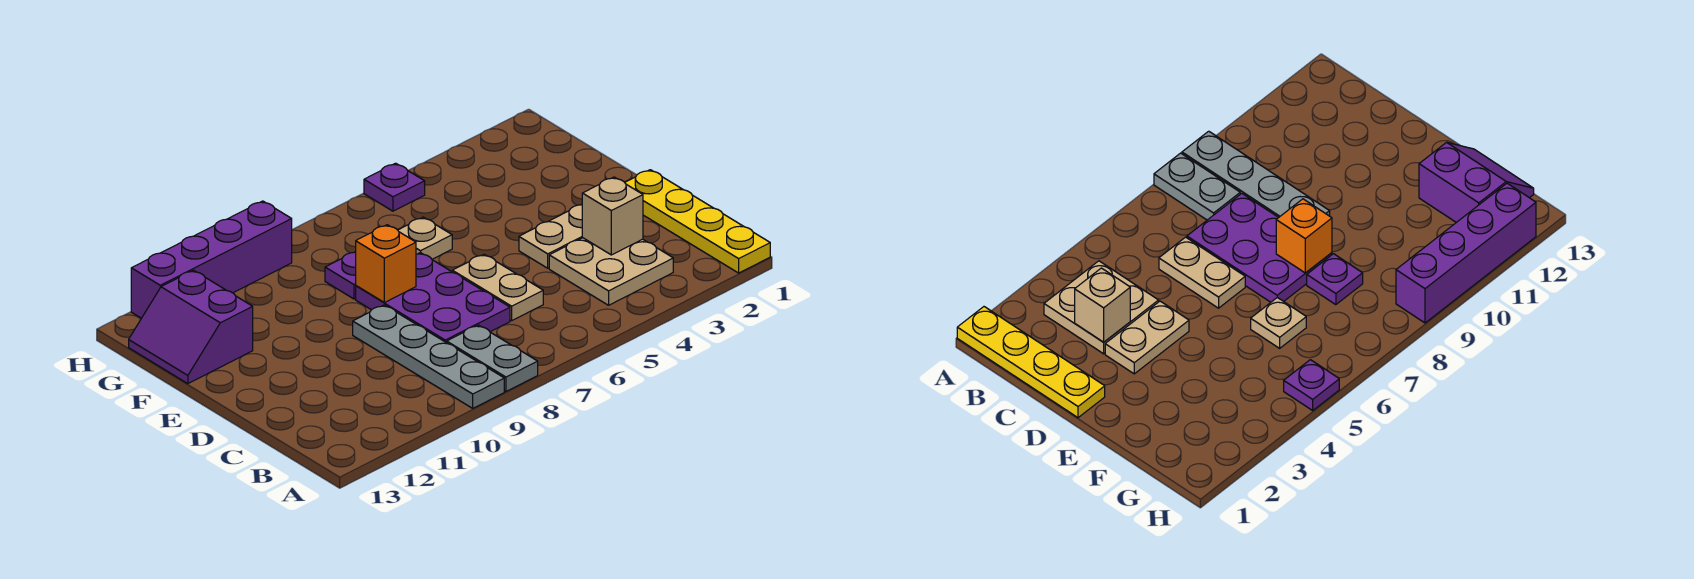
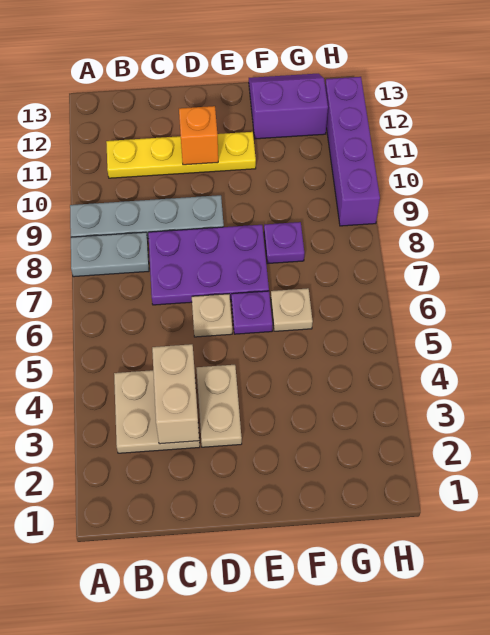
yellow plate A1:D1 level 1 -> yellow plate B11:E11 level 1
tan brick C3 level 2 -> tan brick C3:C4 level 2
tan plate C6:D6 level 1 -> tan plate D6 level 1
orange brick E8 level 2 -> orange brick D11 level 2
purple plate H5 level 1 -> purple plate E6 level 1

